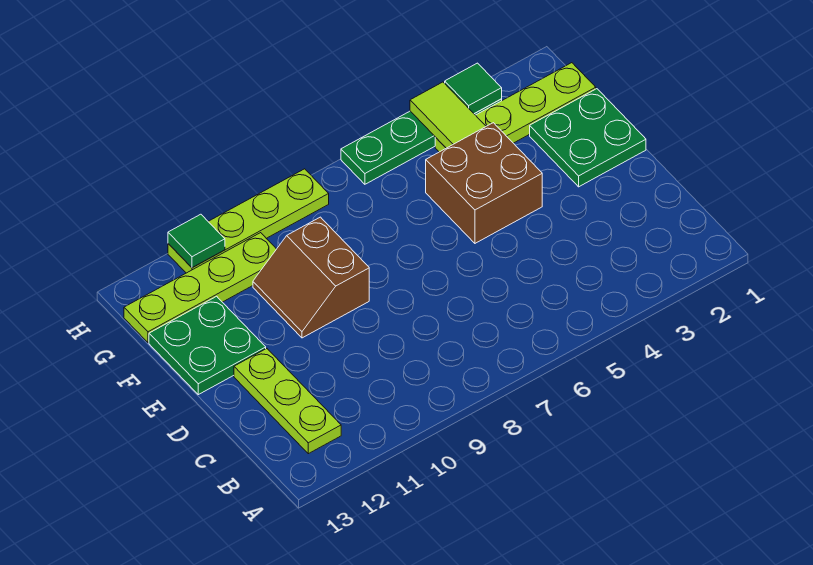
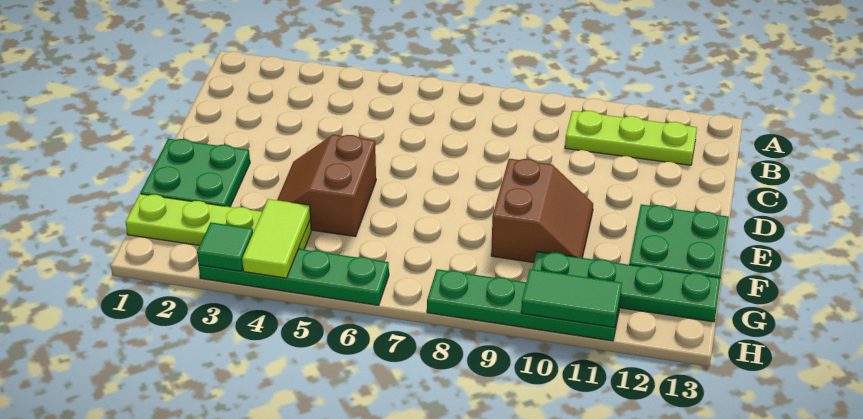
lime plate B12:D12 level 1 -> lime plate B10:B12 level 1
brown brick E4:F5 level 1 -> brown slope E4:F5 level 1 top 5
lime plate G10:G13 level 1 -> green plate G10:G13 level 1
lime plate H8:H11 level 1 -> green plate H8:H11 level 1
green tile H11 level 2 -> green tile H10:H11 level 2

